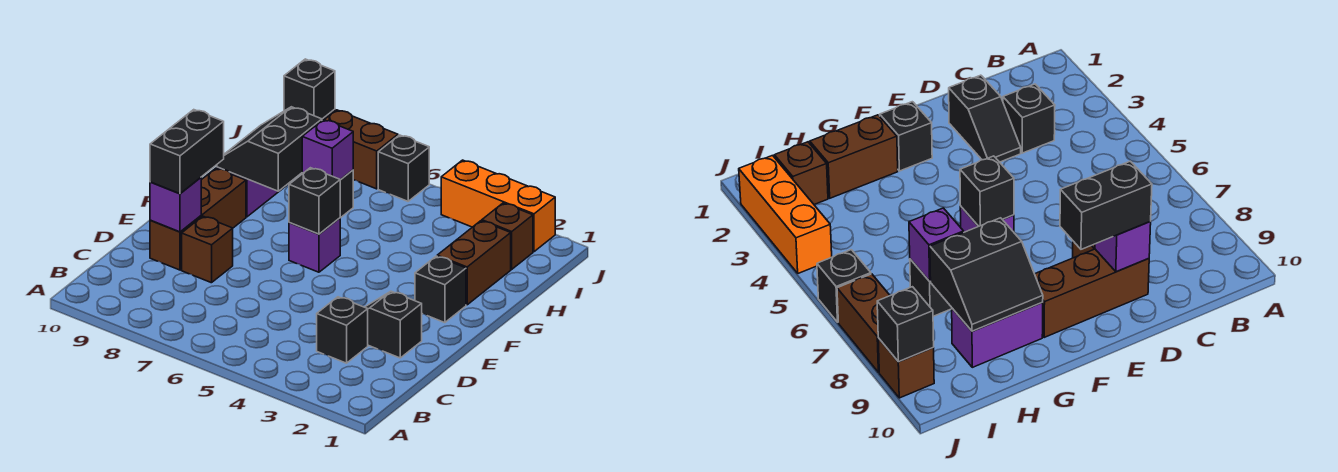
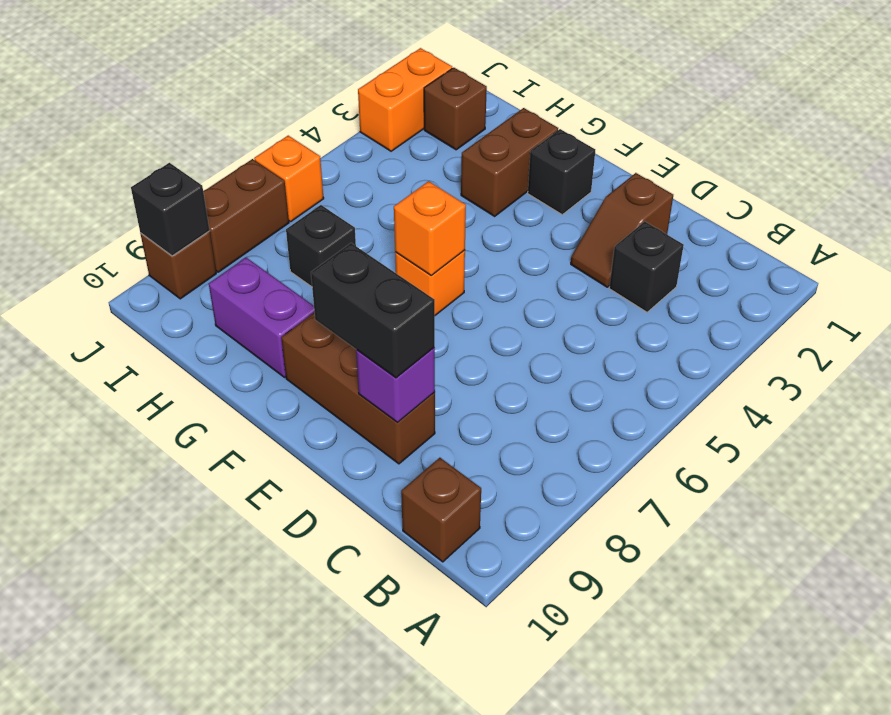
black slope D2:D3 level 1 top 2 -> brown slope D2:D3 level 1 top 2
brown brick D8 level 1 -> brown brick B10 level 1
purple brick F6 level 1 -> orange brick F6 level 1
black brick F6 level 2 -> orange brick F6 level 2
brown brick G2:H2 level 1 -> brown brick G2:G3 level 1
black slope G8:H9 level 2 top 8 -> none
purple brick H7 level 2 -> none
orange brick J2:J4 level 1 -> orange brick J2:J3 level 1
black brick J6 level 1 -> orange brick J6 level 1

